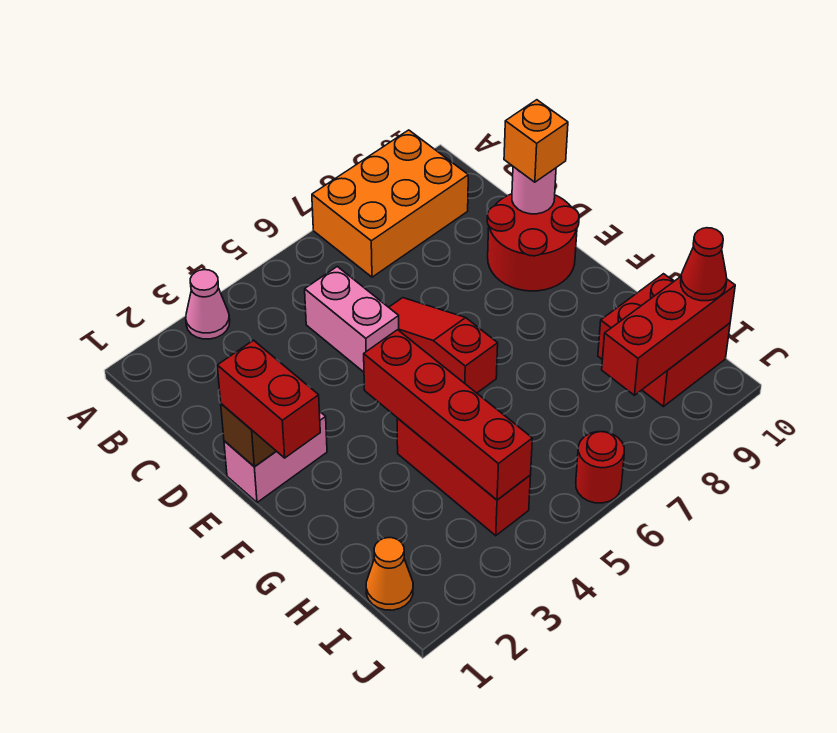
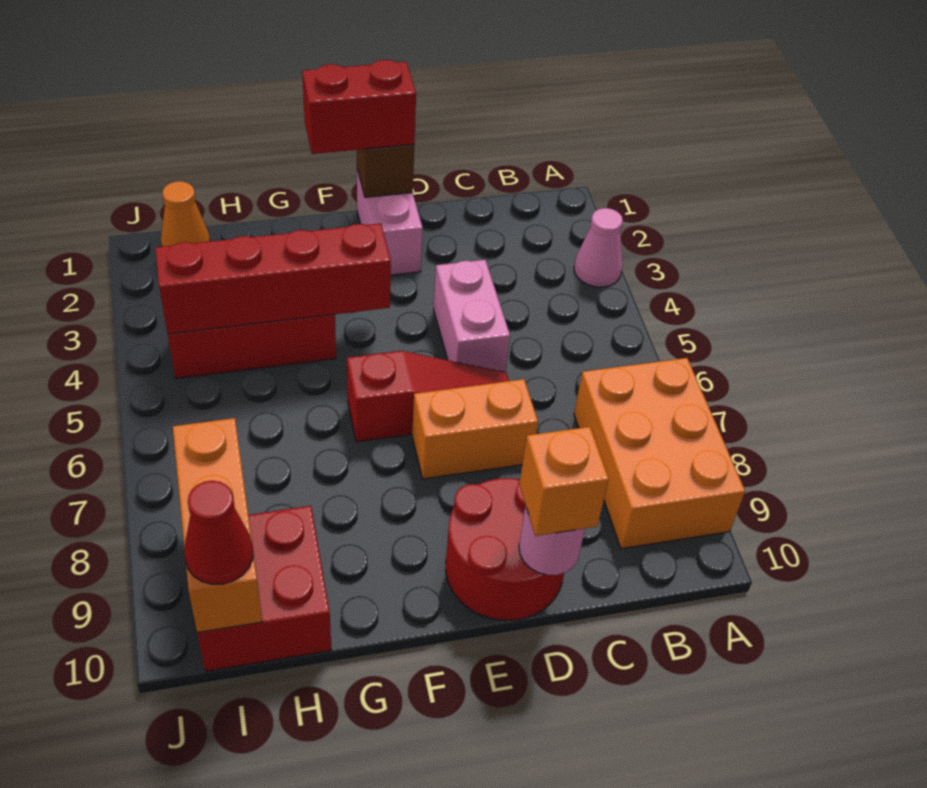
pink brick C5:D5 level 1 -> pink brick D4:D5 level 1
none -> orange brick D7:E7 level 1
red brick I8:I10 level 2 -> orange brick I8:I10 level 2
red round brick J6 level 1 -> none

